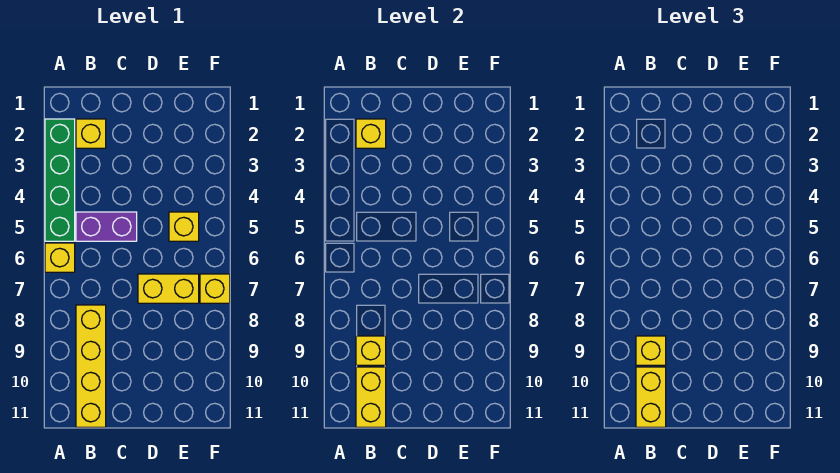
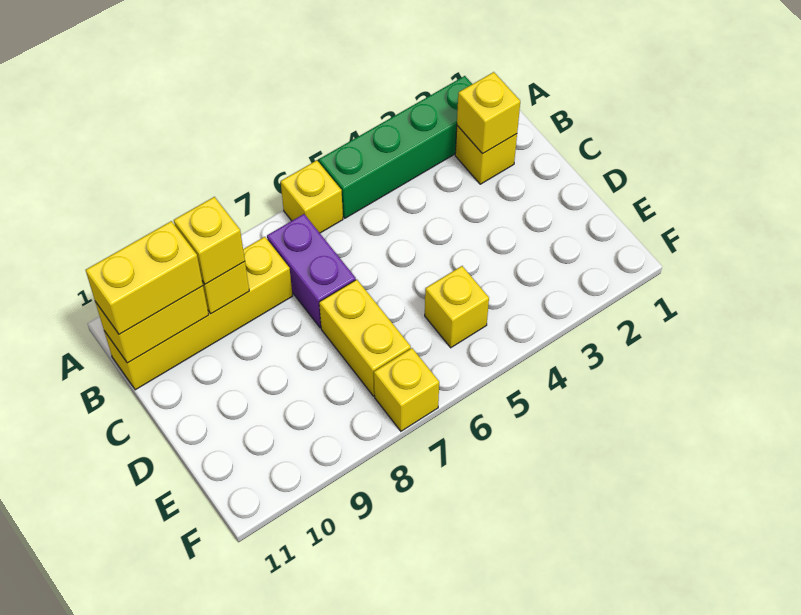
purple brick B5:C5 level 1 -> purple brick B7:C7 level 1

